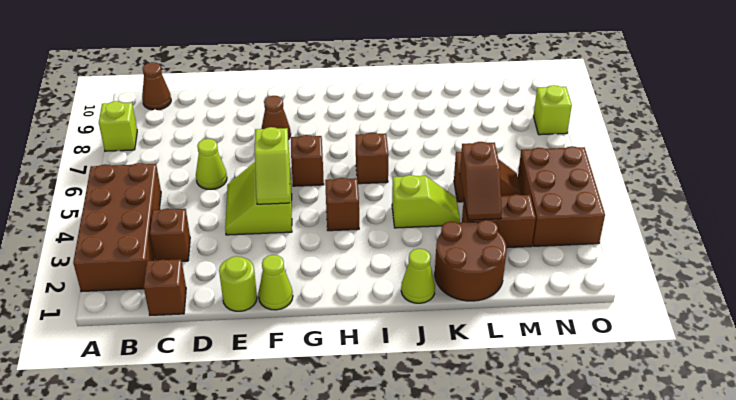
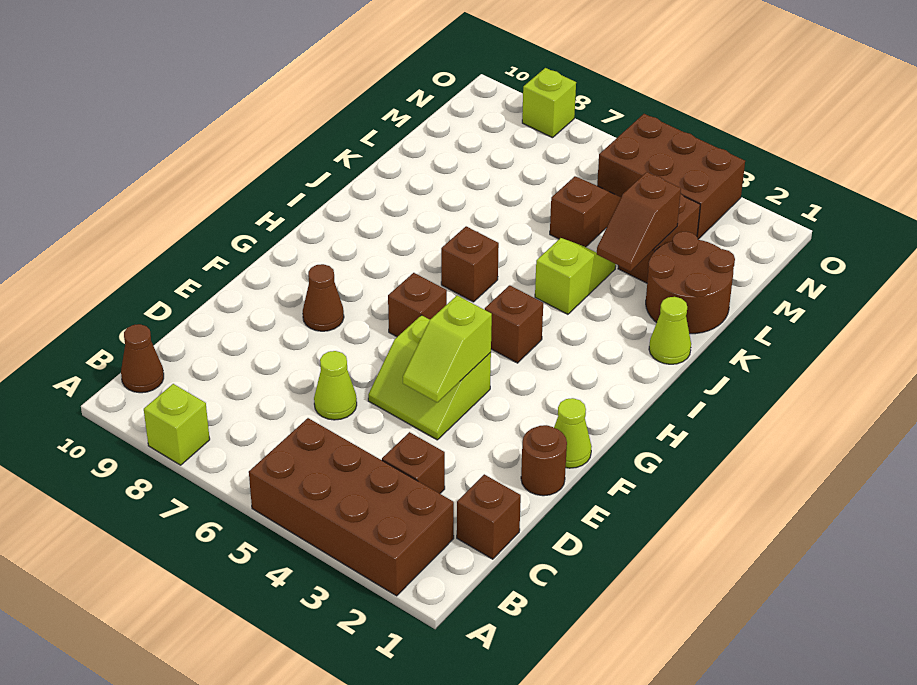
lime round brick E1 level 1 -> brown round brick E1 level 1
lime slope F4:F5 level 2 top 5 -> lime slope E4:F4 level 2 top F
brown slope L3:L4 level 2 top 4 -> brown slope K3:L3 level 2 top L

